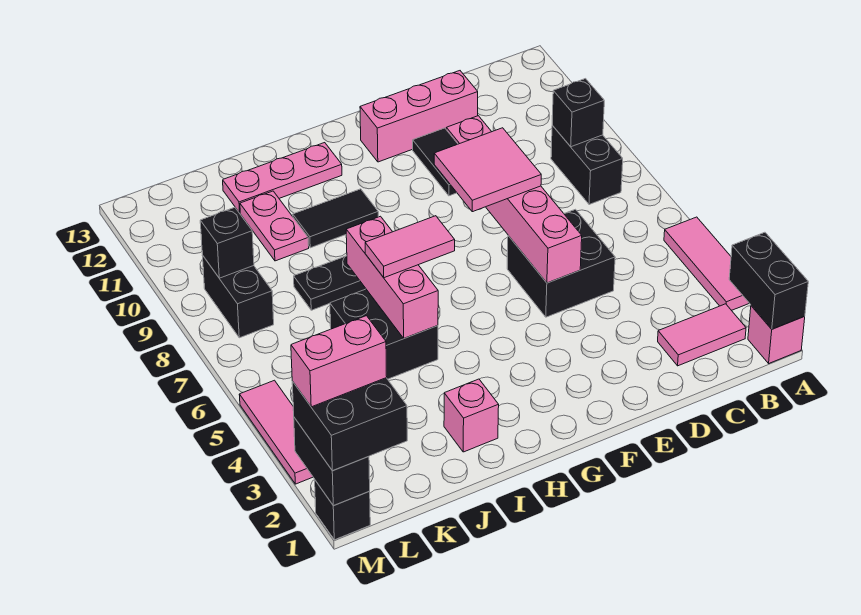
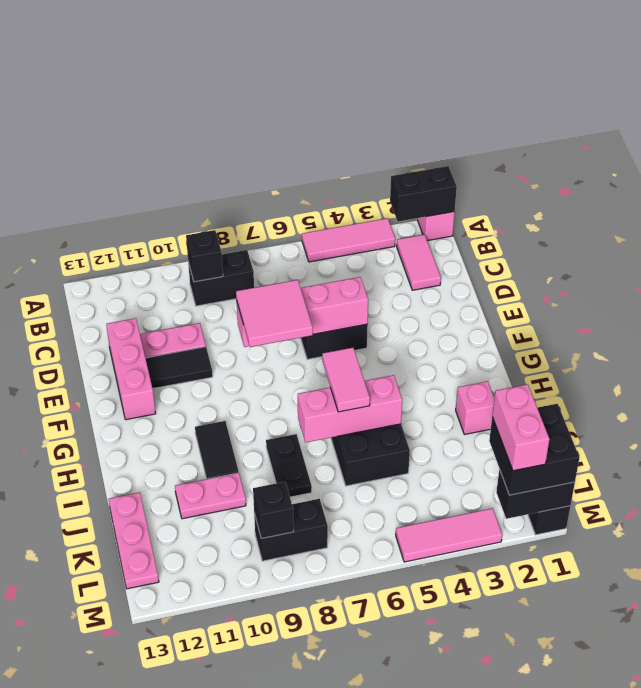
pink plate H12:J12 level 1 -> pink plate J13:L13 level 1

